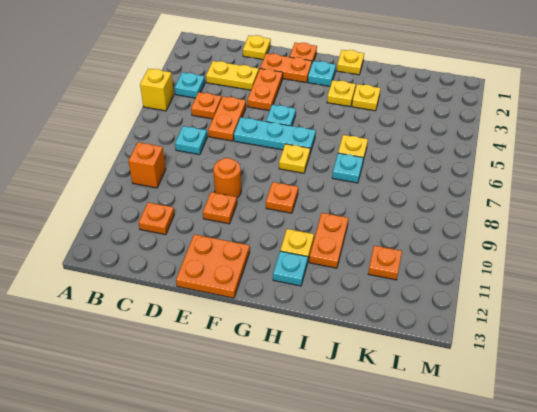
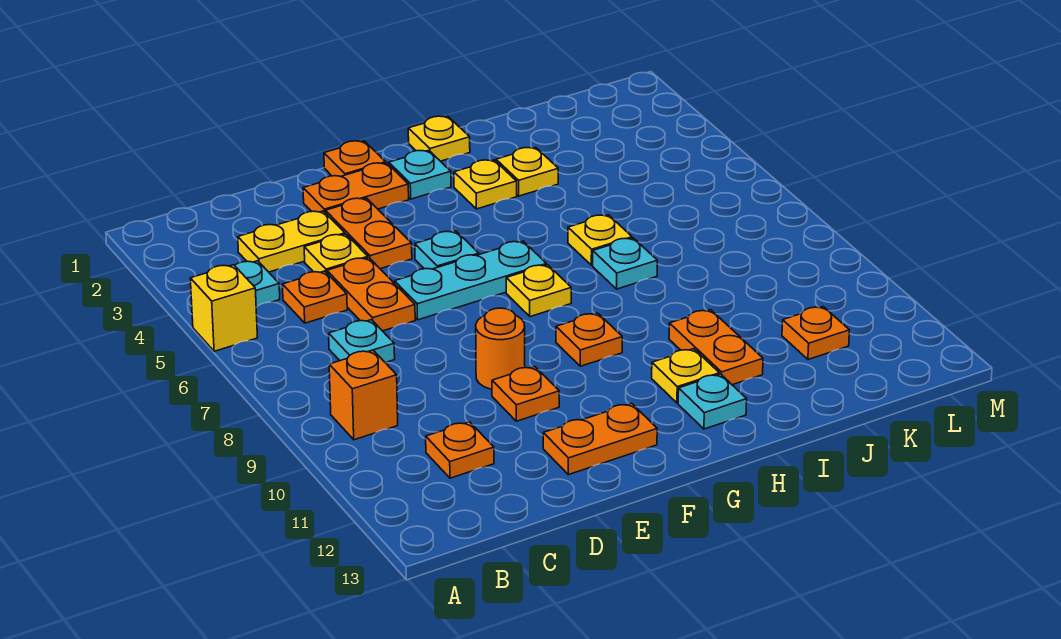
yellow plate D1 level 1 -> yellow plate D4 level 1
orange plate E12:F13 level 1 -> orange plate E12:F12 level 1

